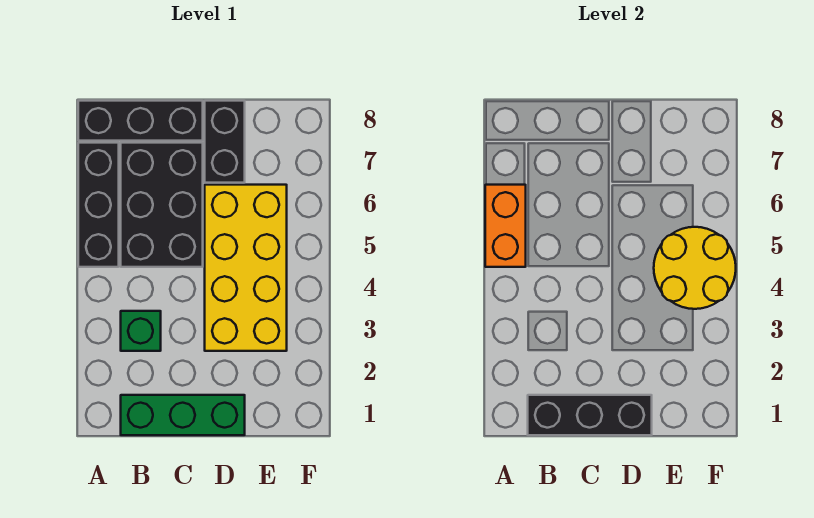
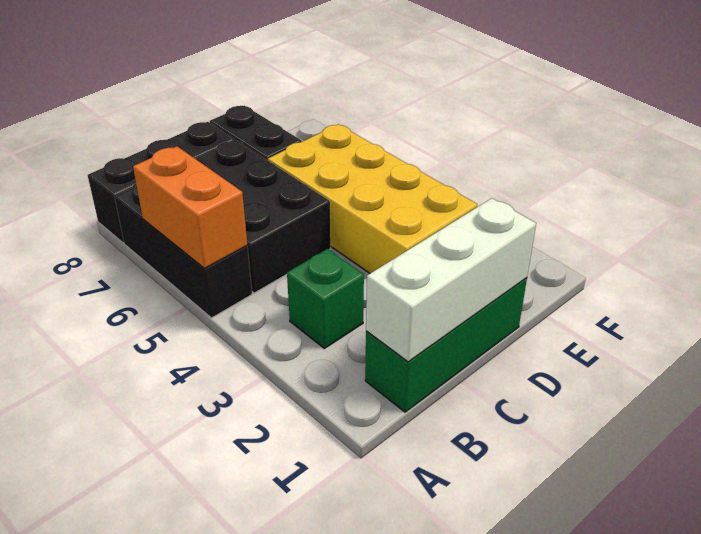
black brick B1:D1 level 2 -> white brick B1:D1 level 2
yellow round brick E4:F5 level 2 -> none

